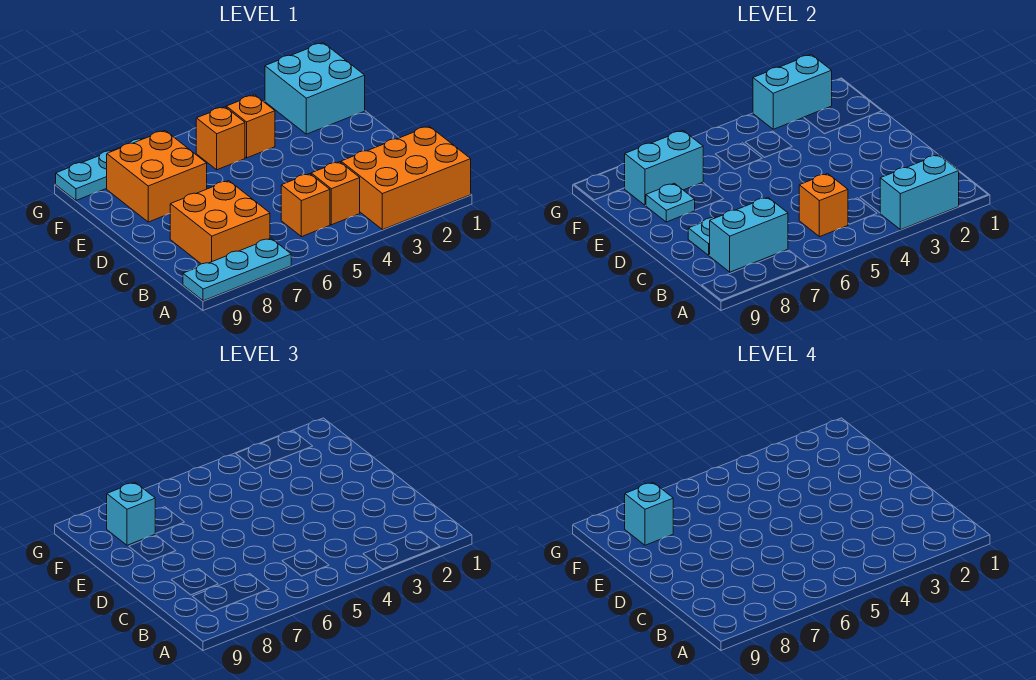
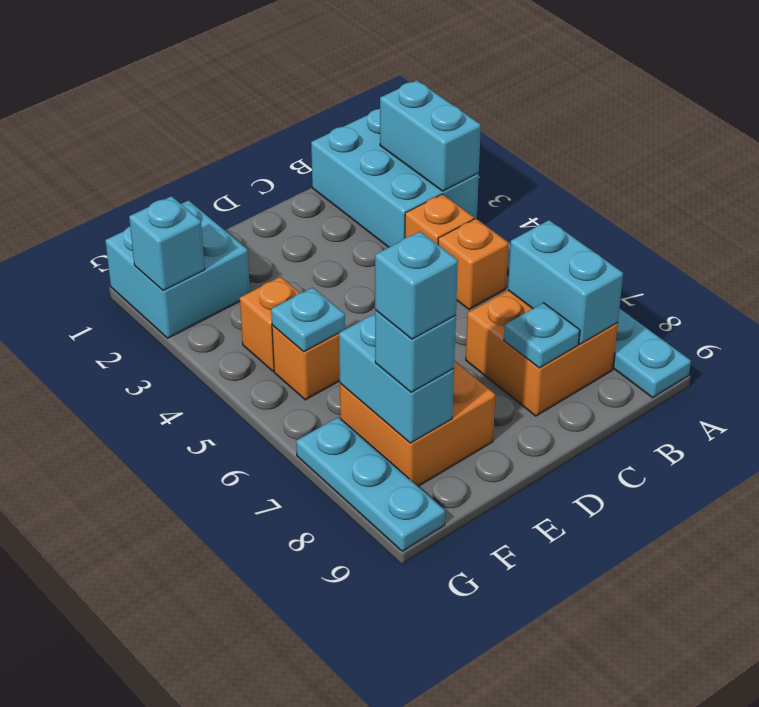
orange brick A1:B3 level 1 -> cyan brick A1:B3 level 1
orange brick B5 level 2 -> none
cyan plate E8 level 2 -> cyan plate F5 level 2
cyan brick G2:G3 level 2 -> cyan brick G2 level 2

